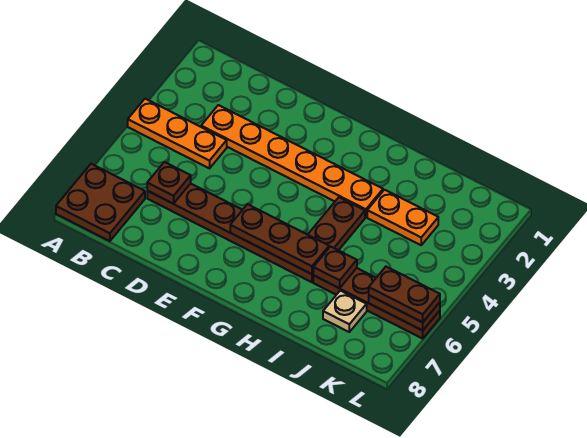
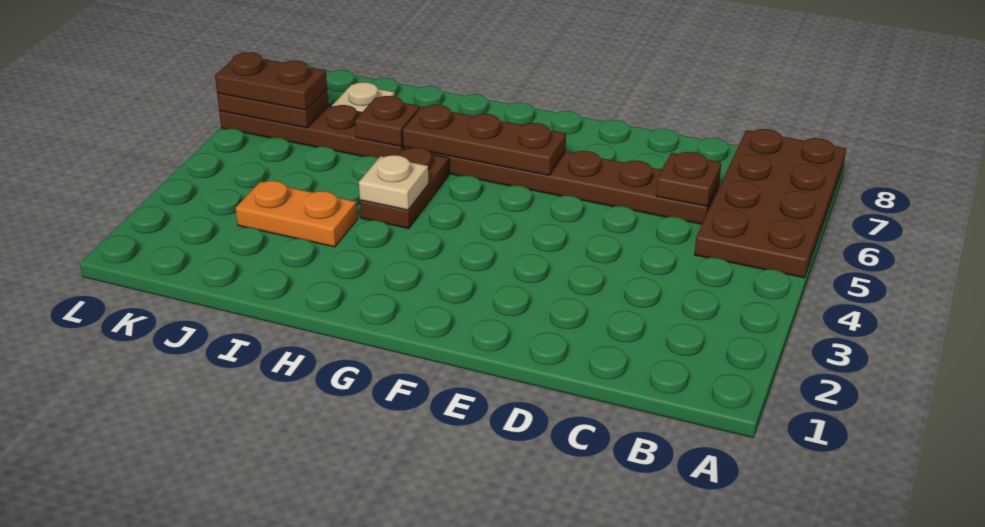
orange plate A4:C4 level 1 -> none
brown plate A7:B8 level 1 -> brown plate A5:B8 level 1
orange plate C3:H3 level 1 -> none
none -> tan plate H4 level 2

